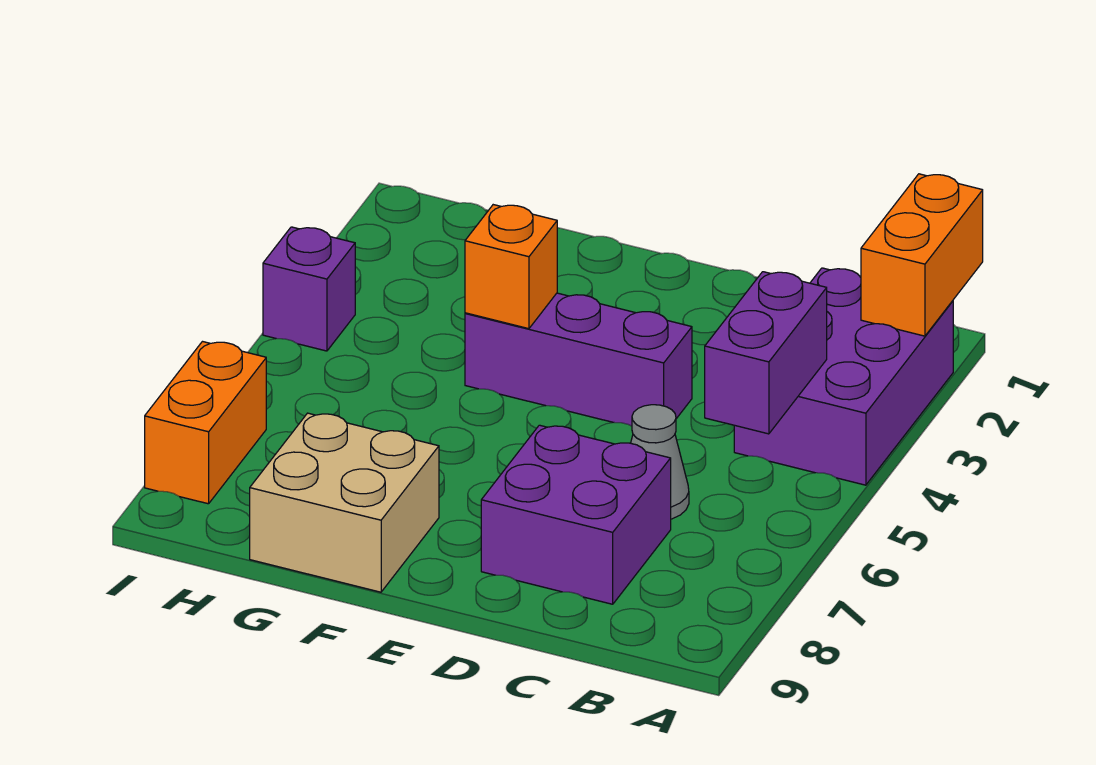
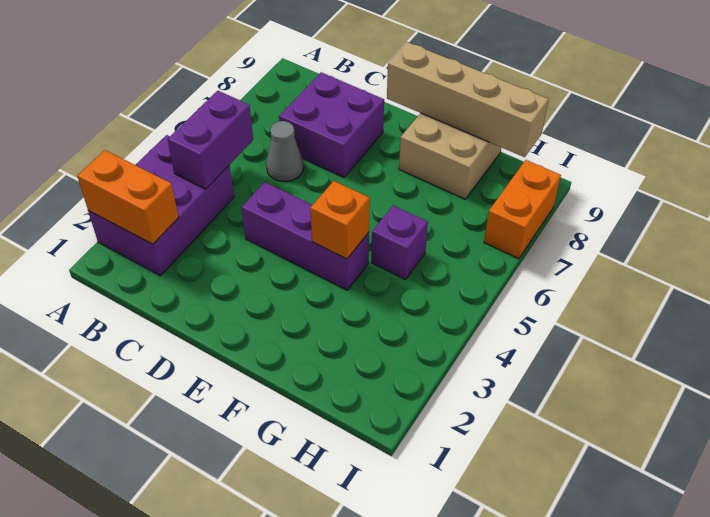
orange brick A1:A2 level 2 -> orange brick A2:B2 level 2
none -> tan brick E9:H9 level 2
purple brick I4 level 1 -> purple brick G5 level 1

